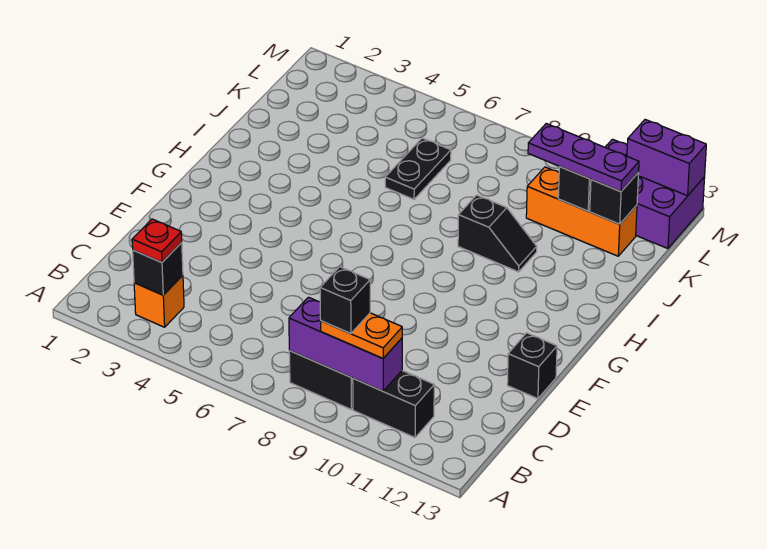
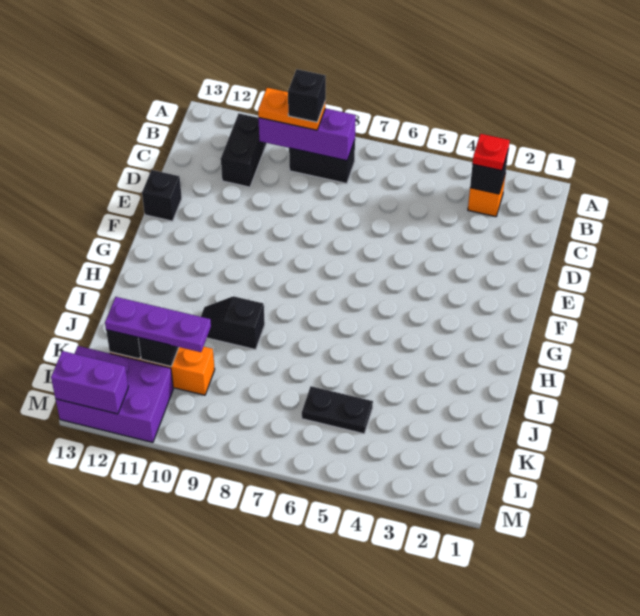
black brick B10:B11 level 1 -> black brick B11:C11 level 1
black plate J6:K6 level 1 -> black plate K5:K6 level 1

